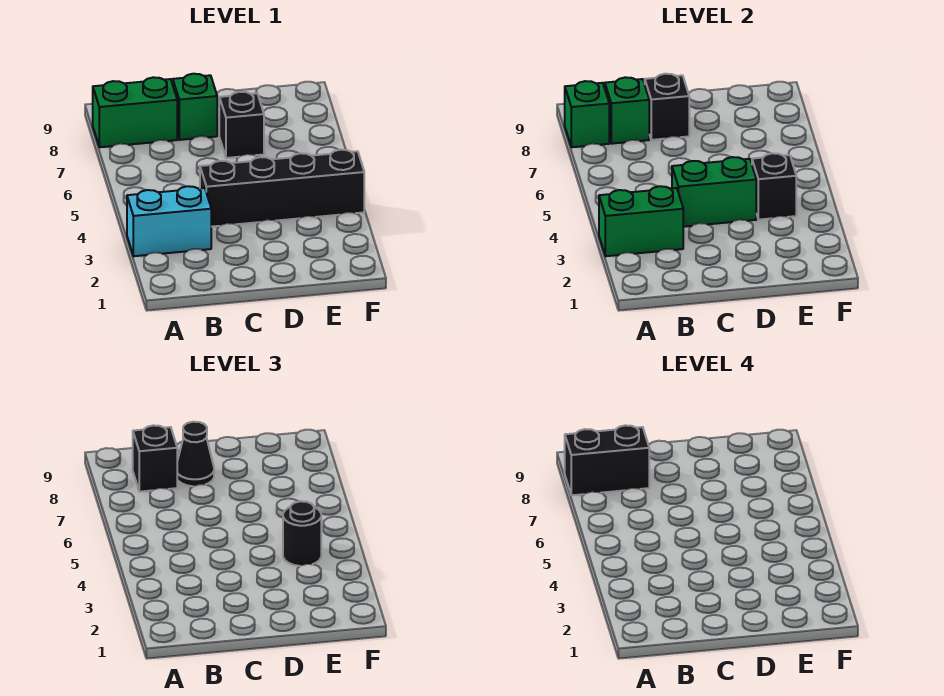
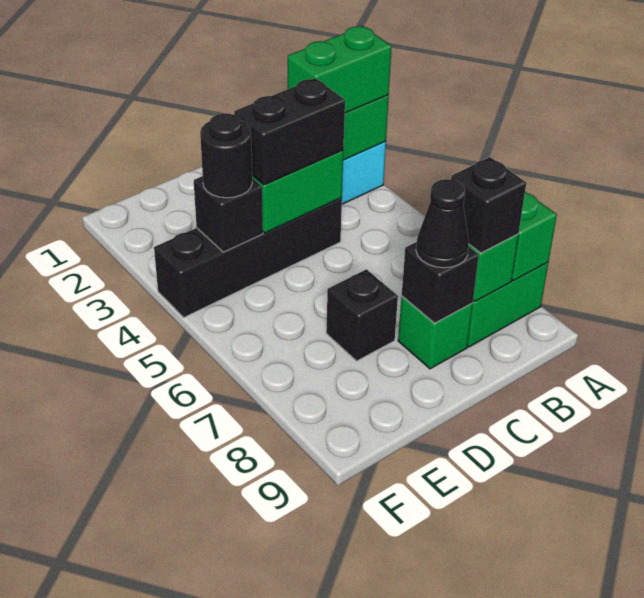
none -> green brick A3:B3 level 3
black brick A8:B8 level 4 -> black brick C4:D4 level 3

